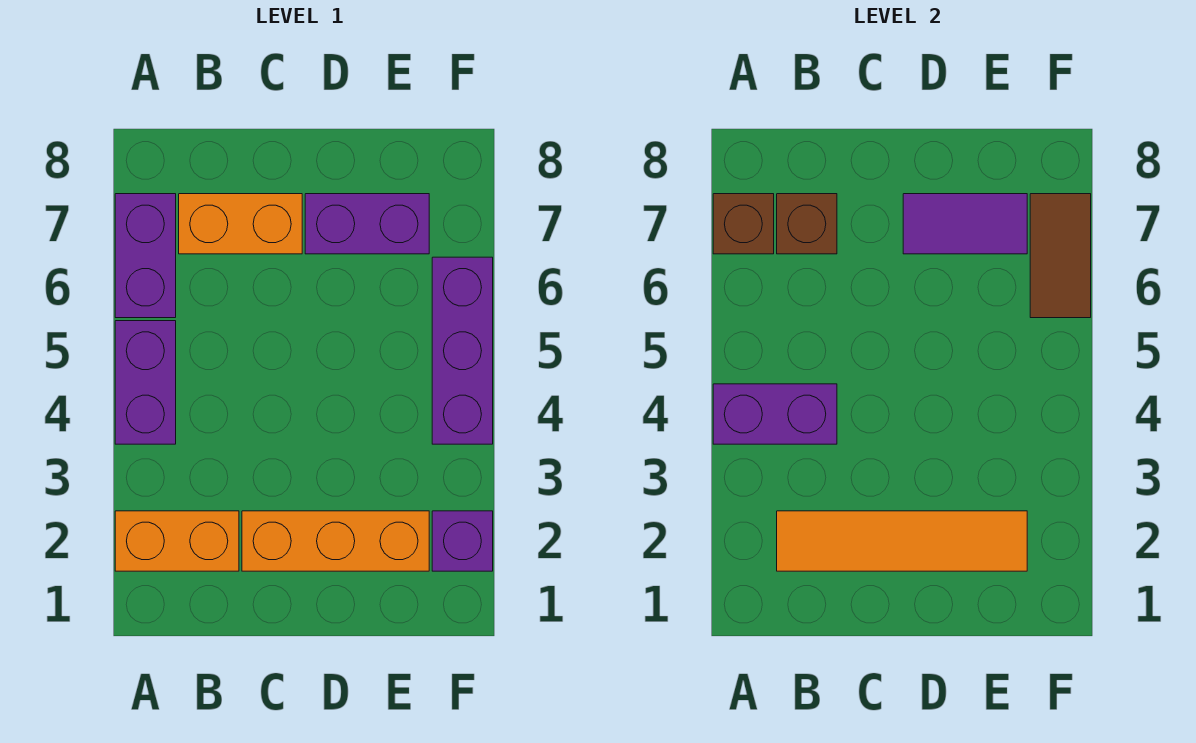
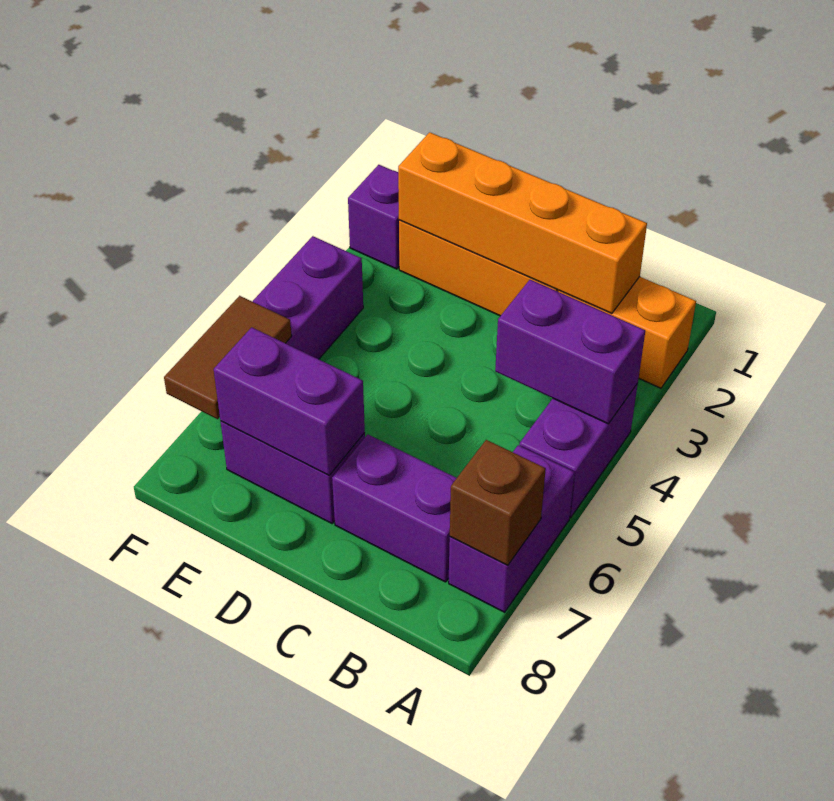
orange tile B2:E2 level 2 -> orange brick B2:E2 level 2
orange brick B7:C7 level 1 -> purple brick B7:C7 level 1
brown brick B7 level 2 -> none
purple tile D7:E7 level 2 -> purple brick D7:E7 level 2

